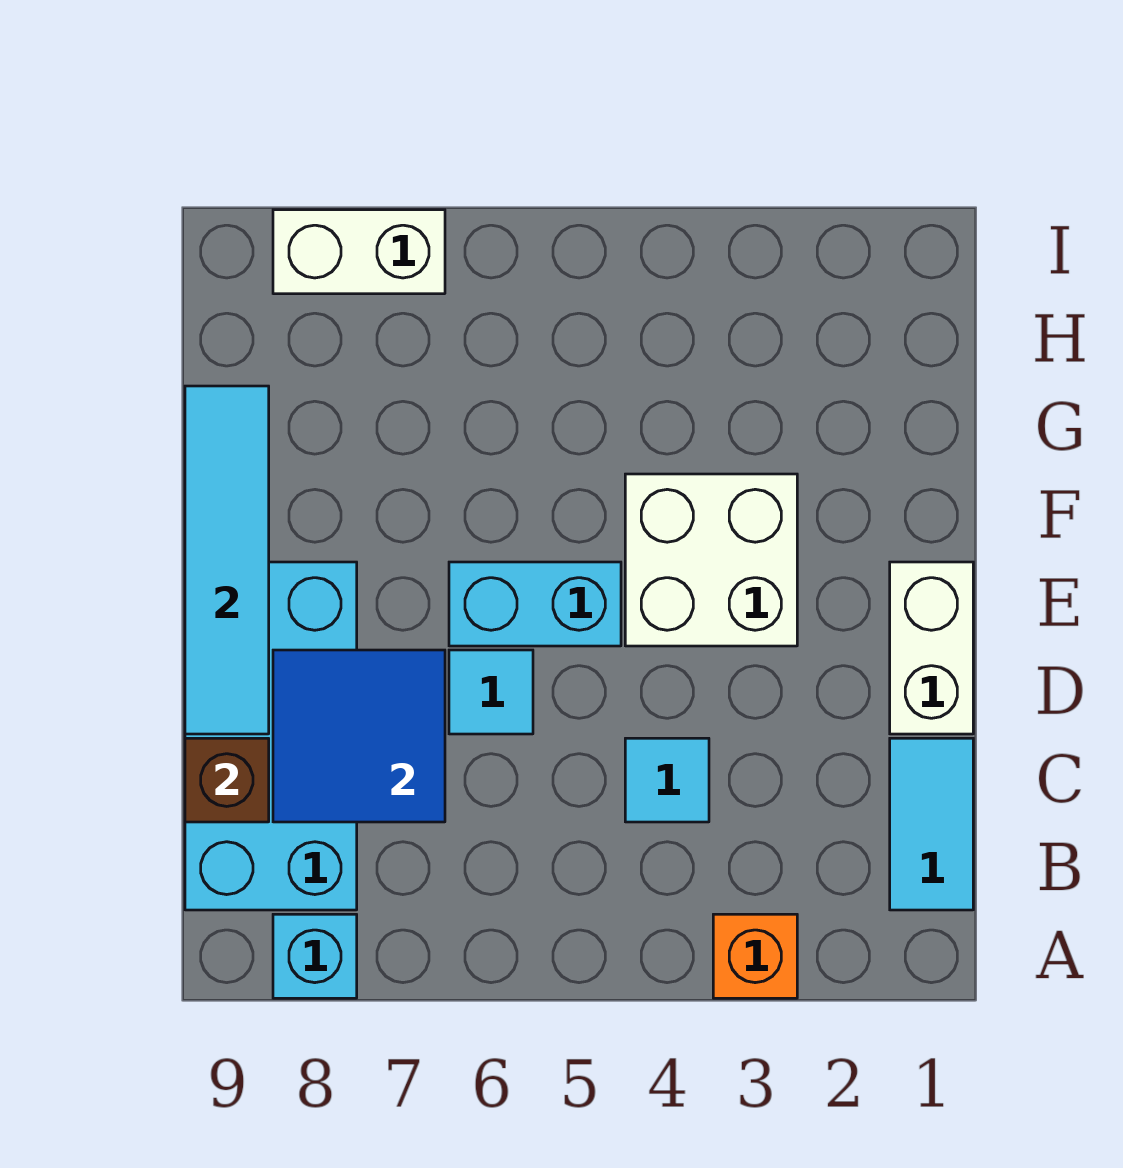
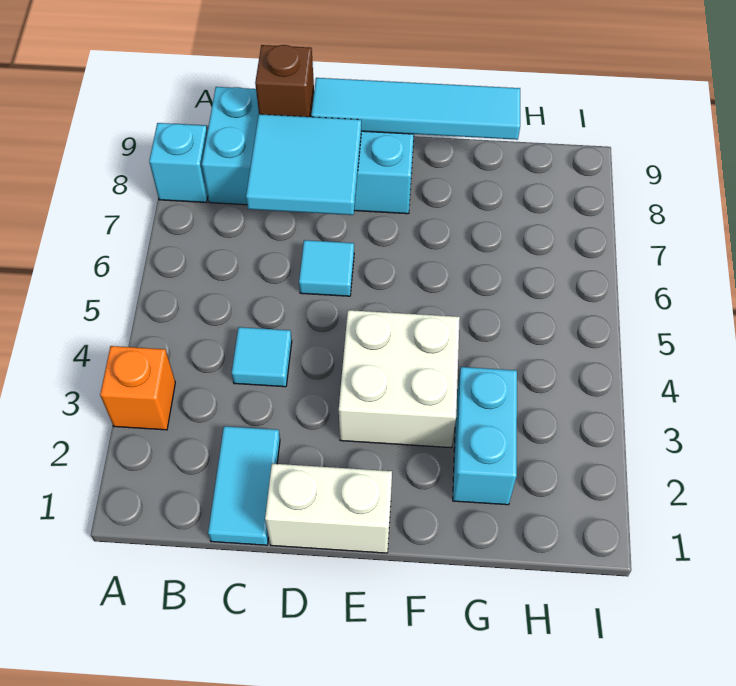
cyan tile B1:C1 level 1 -> cyan tile C1:C2 level 1
blue tile C7:D8 level 2 -> cyan tile C7:D8 level 2
cyan brick E5:E6 level 1 -> cyan brick G2:G3 level 1
white brick I7:I8 level 1 -> none

